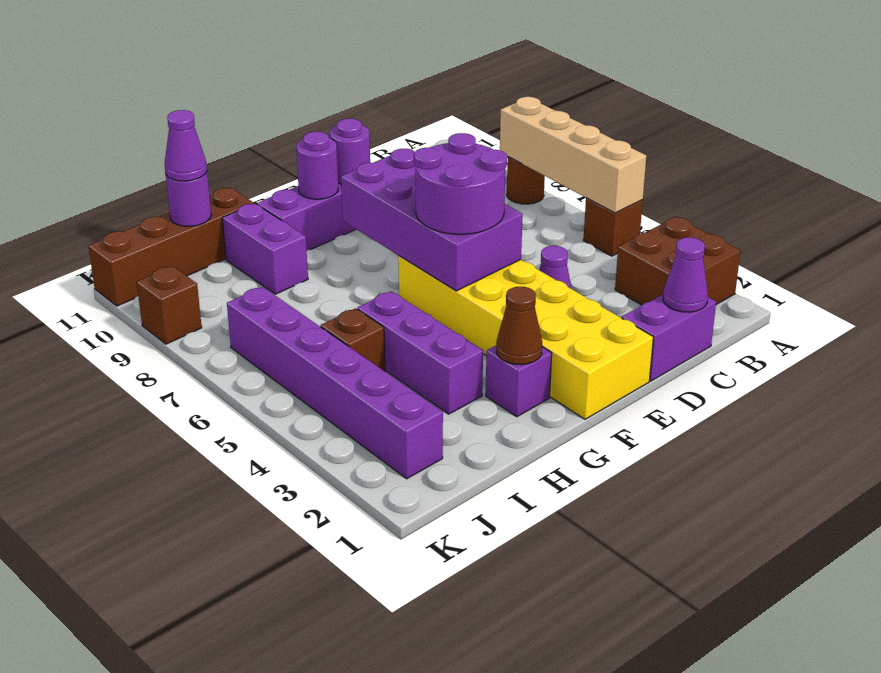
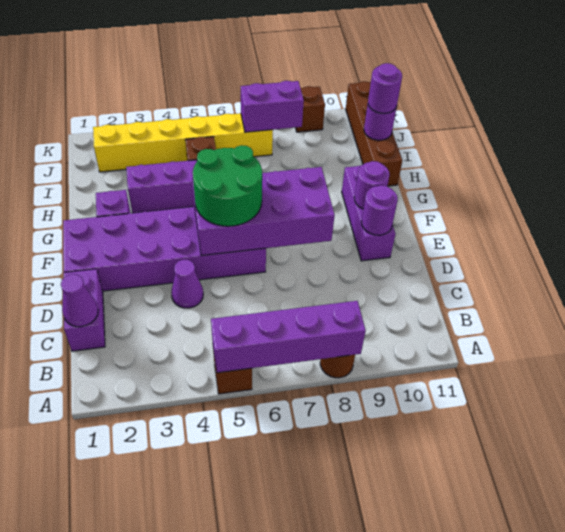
brown brick A2:B3 level 1 -> none
tan brick A5:A8 level 2 -> purple brick A5:A8 level 2
yellow brick E1:F6 level 1 -> purple brick E1:F6 level 1
purple round brick E5:F6 level 3 -> green round brick E5:F6 level 3
brown cone G2 level 2 -> none
purple brick H9:H10 level 1 -> purple brick J7:J8 level 2
purple cone I11 level 3 -> purple round brick I11 level 3
purple brick J2:J7 level 1 -> yellow brick J2:J7 level 1

